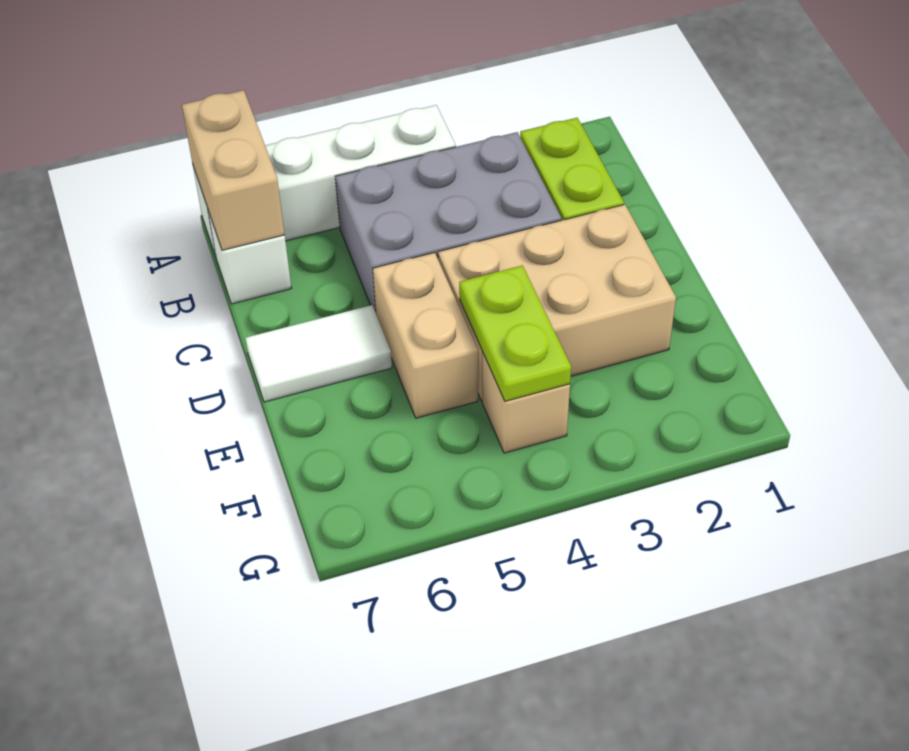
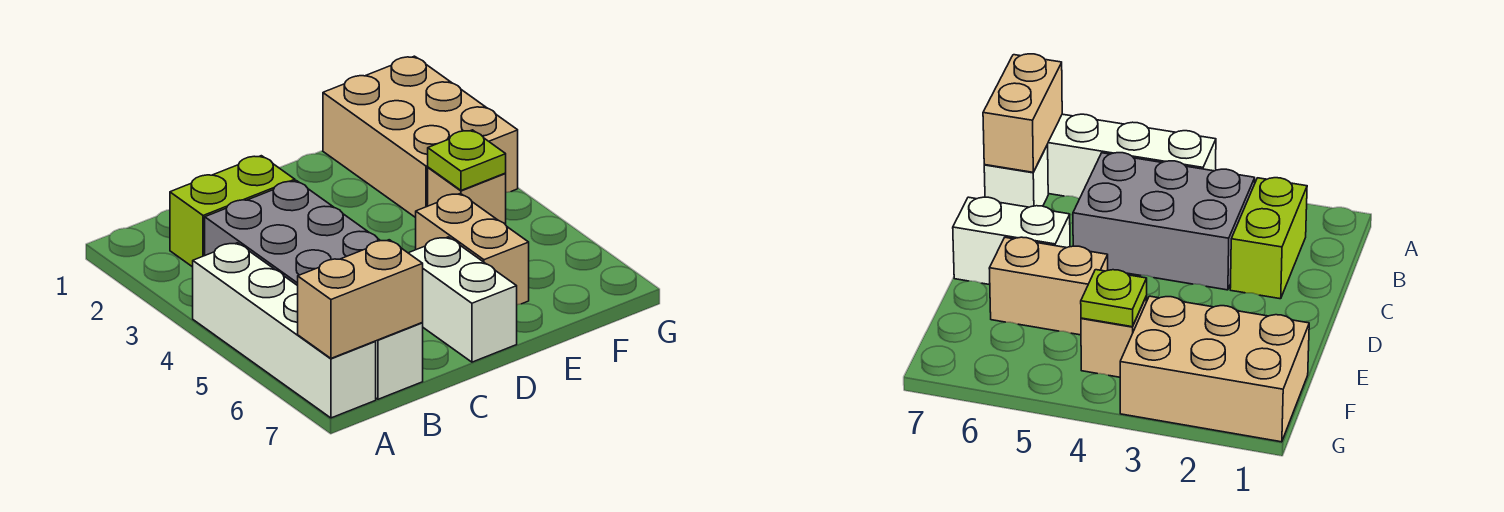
tan brick D2:E4 level 1 -> tan brick F1:G3 level 1
tan brick D5:E5 level 1 -> tan brick E5:E6 level 1
white tile D6:D7 level 1 -> white brick D6:D7 level 1
lime plate E4:F4 level 2 -> lime plate F4 level 2

